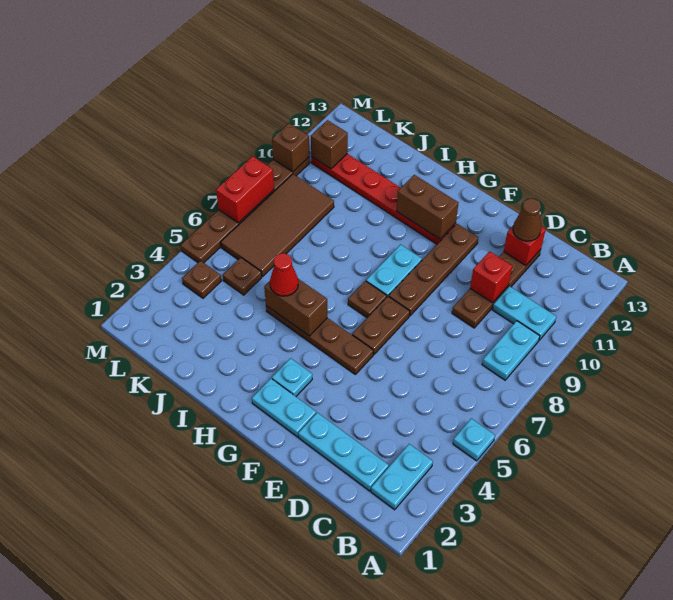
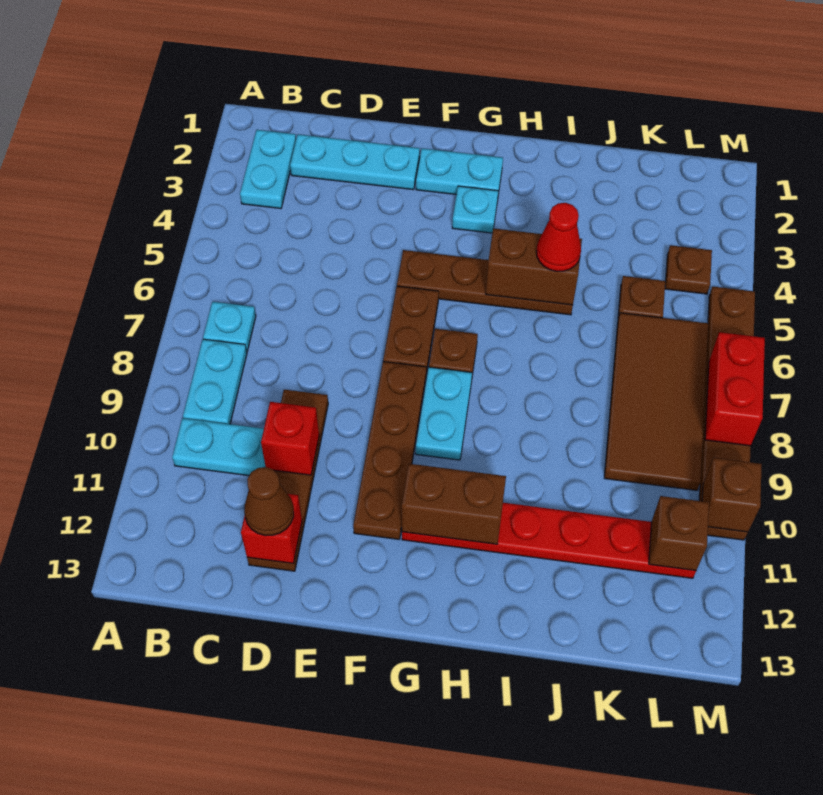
cyan plate A5 level 1 -> cyan plate B7 level 1

